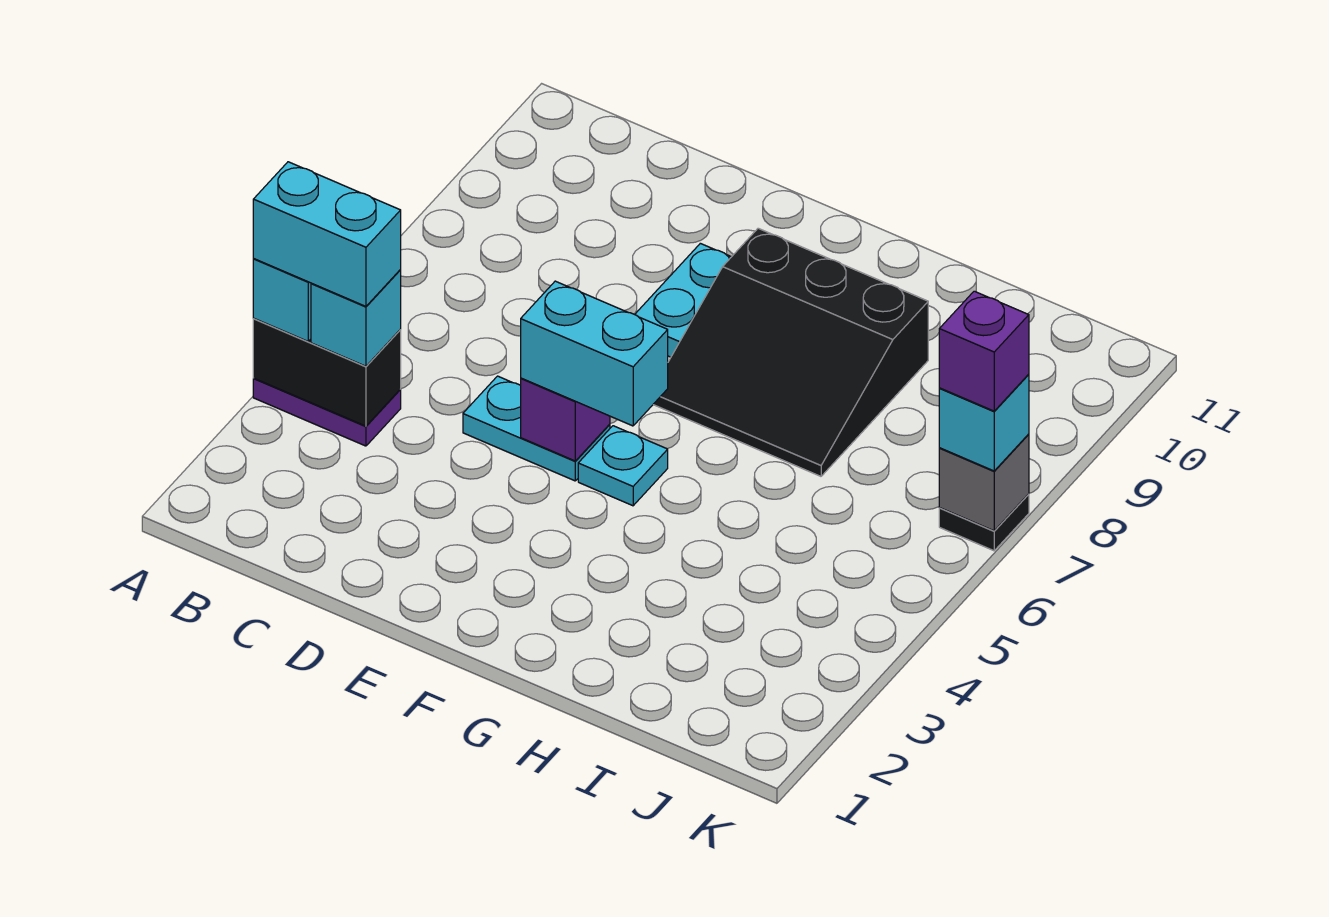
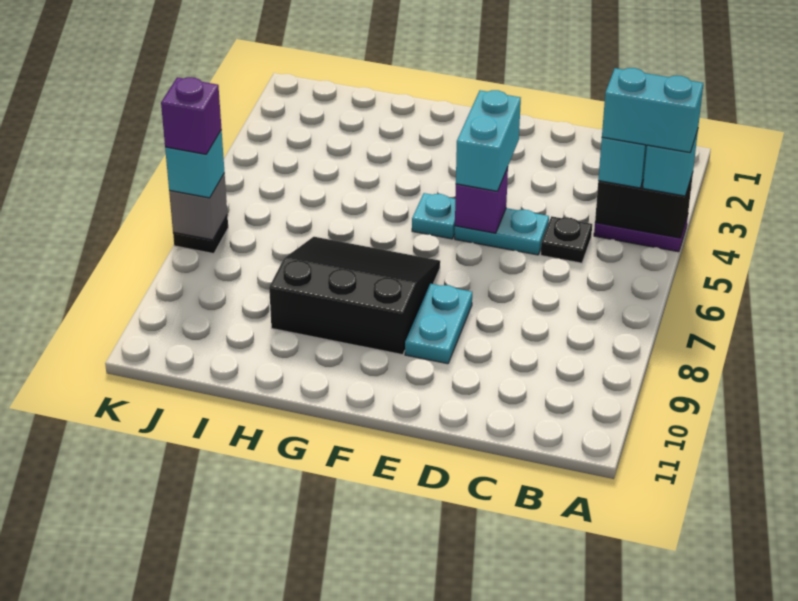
none -> black plate C5 level 1
cyan brick E5:F5 level 3 -> cyan brick E4:E5 level 3

